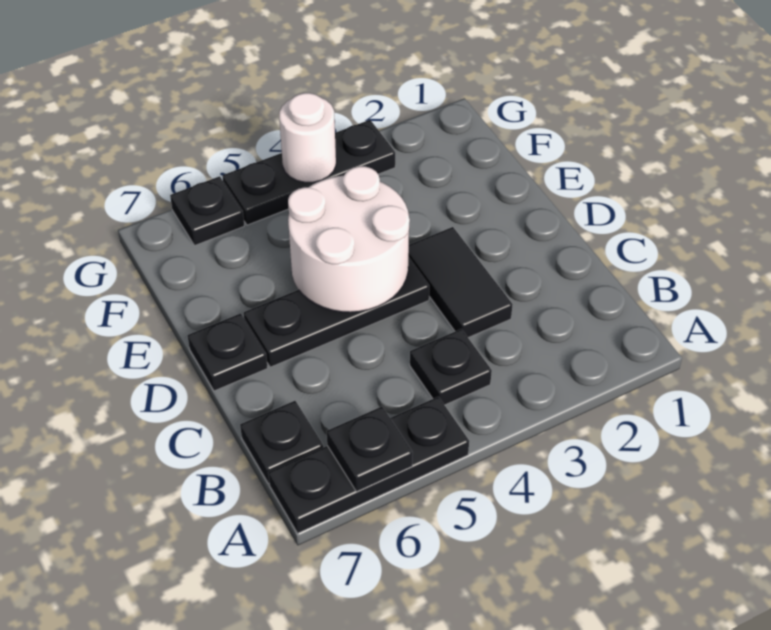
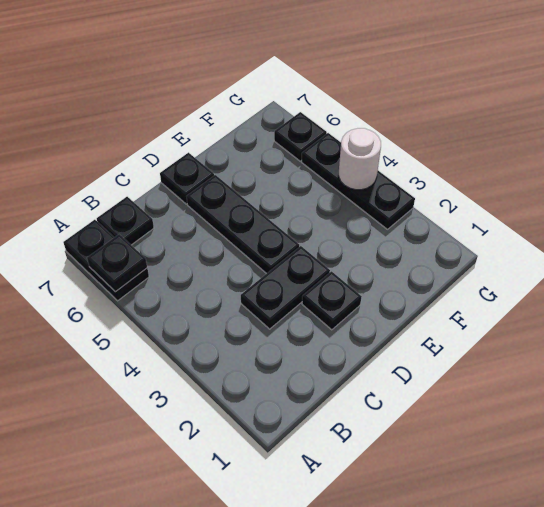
black plate A5:A7 level 1 -> black plate A6:A7 level 1
black plate B4 level 1 -> black plate D2 level 1
black tile C3:D3 level 1 -> black plate C3:D3 level 1
white round brick D4:E5 level 2 -> none

